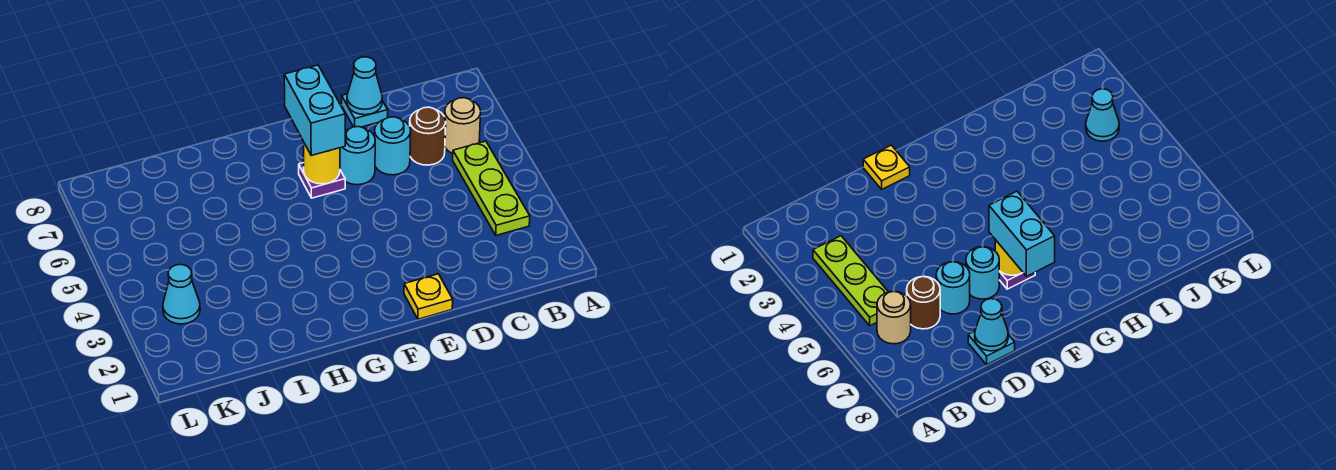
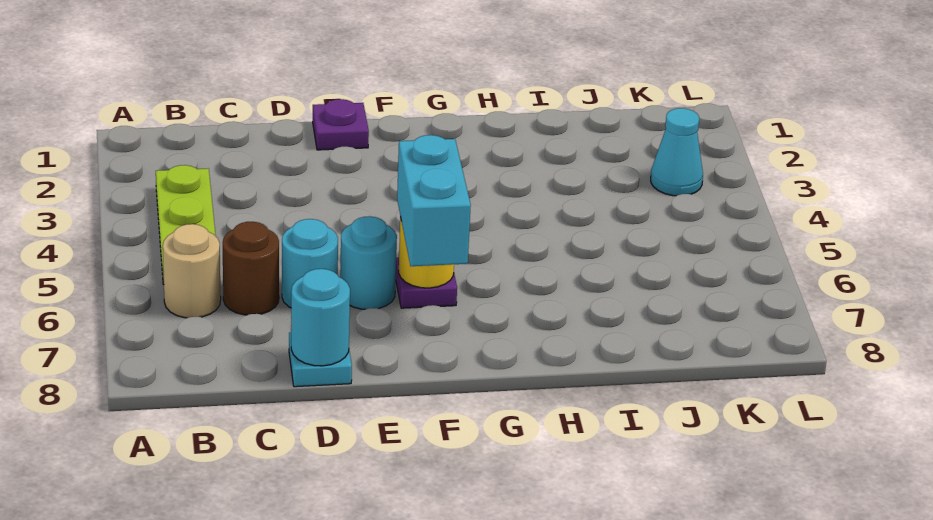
cyan cone D8 level 2 -> cyan round brick D8 level 2
yellow plate E1 level 1 -> purple plate E1 level 1

